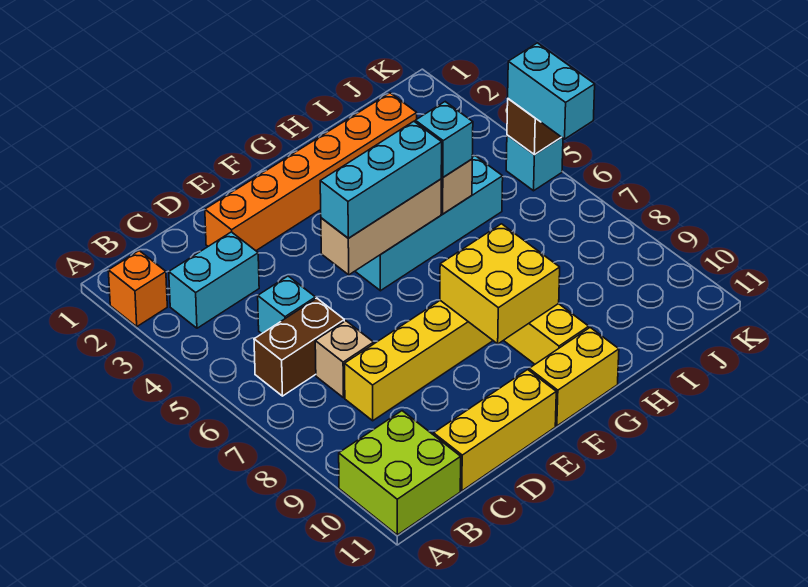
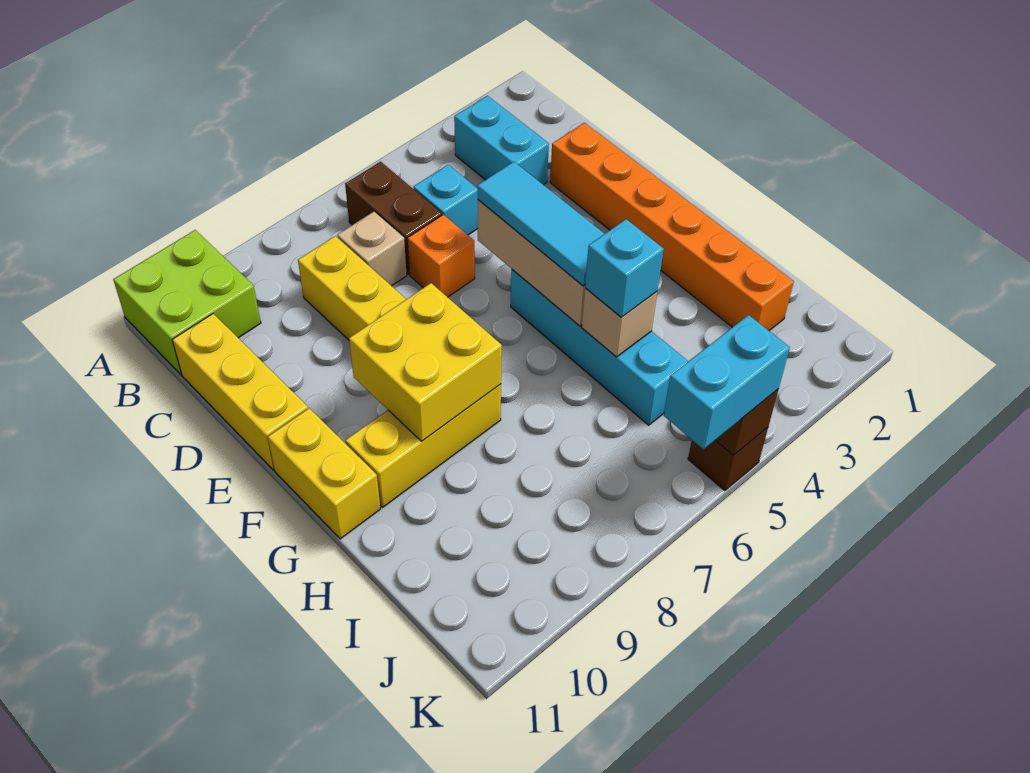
orange brick A2 level 1 -> orange brick D6 level 1
cyan brick E5:G5 level 3 -> cyan tile E5:G5 level 3
cyan brick K5 level 1 -> brown brick K5 level 1

